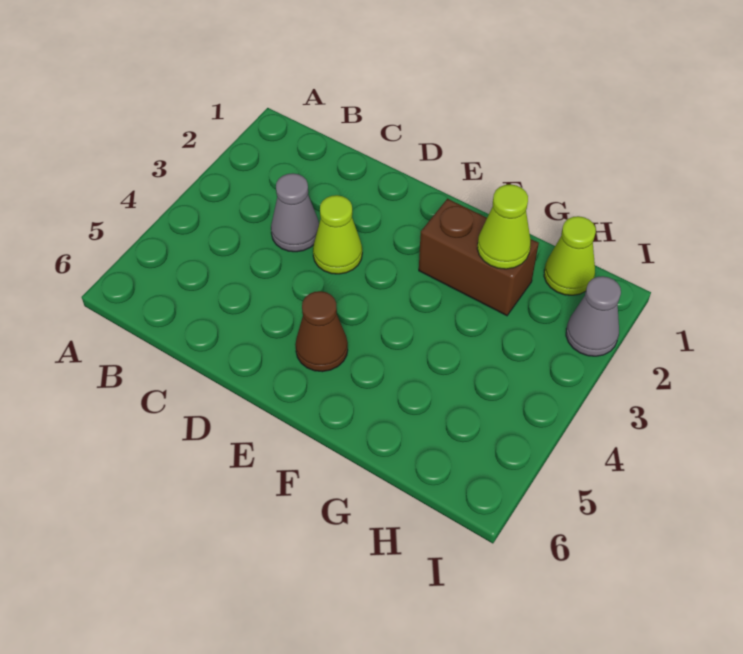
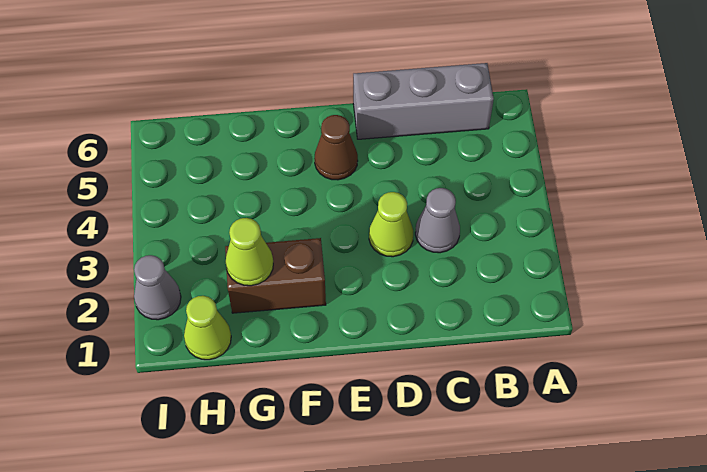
none -> grey brick B6:D6 level 1

